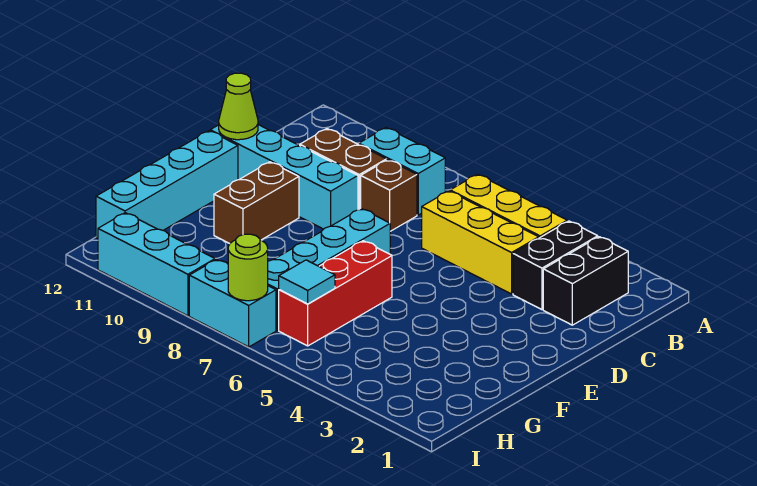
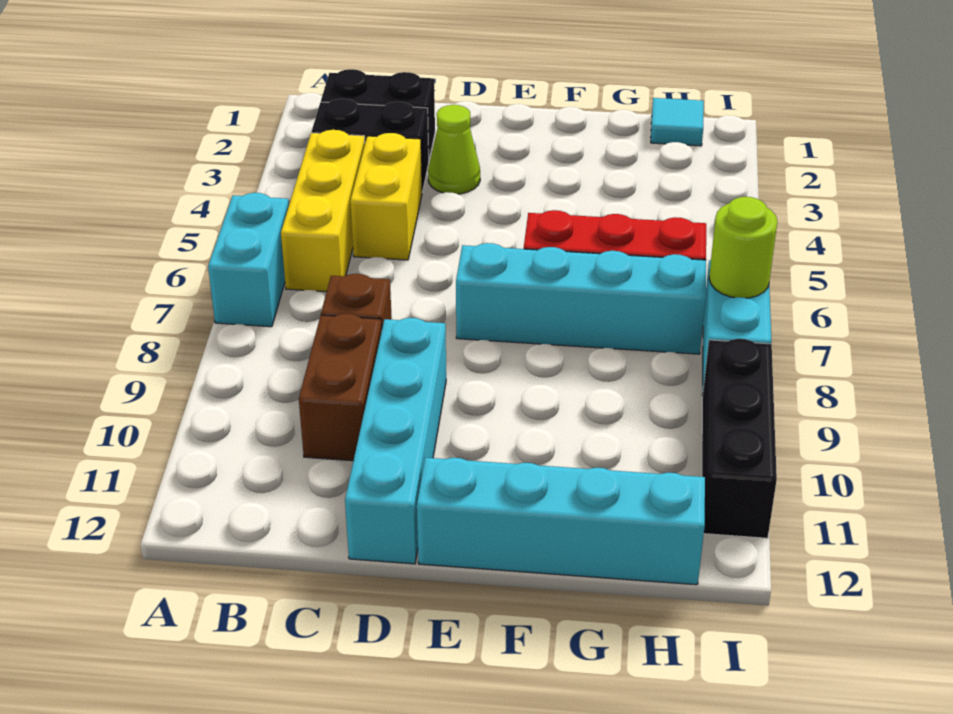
cyan brick B8:B9 level 1 -> cyan brick A6:A7 level 1
yellow brick C4:C6 level 1 -> yellow brick C4:C5 level 1
lime cone D12 level 2 -> lime cone D3 level 1
brown brick E10:F10 level 1 -> none
cyan tile H6 level 2 -> cyan tile H1 level 1
cyan brick I9:I11 level 1 -> black brick I9:I11 level 1

